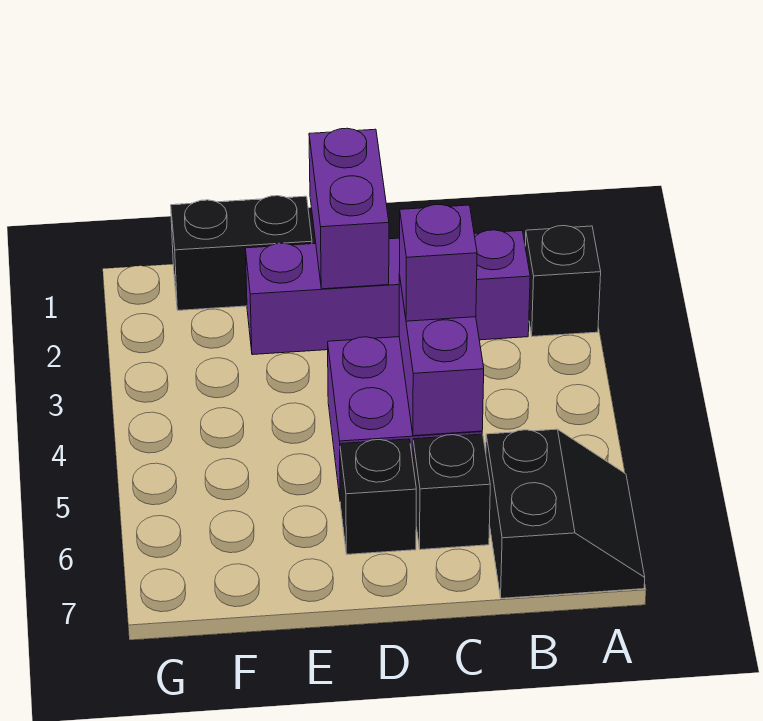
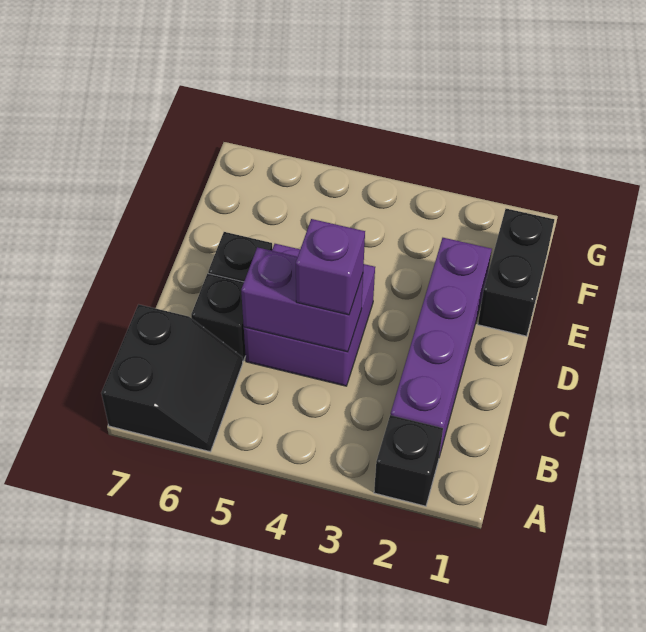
black slope A6:B7 level 1 top B -> black slope A6:B7 level 1 top 7
purple brick D1:D2 level 2 -> none

